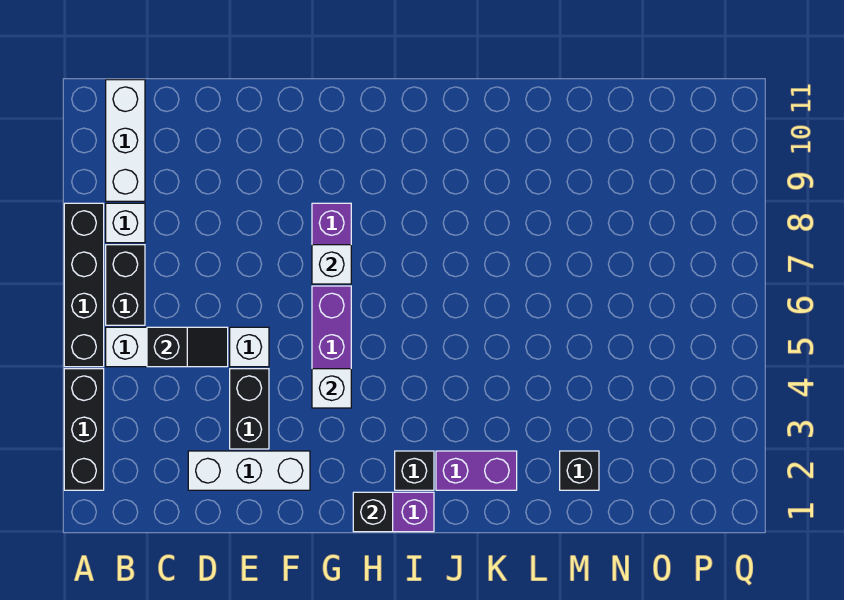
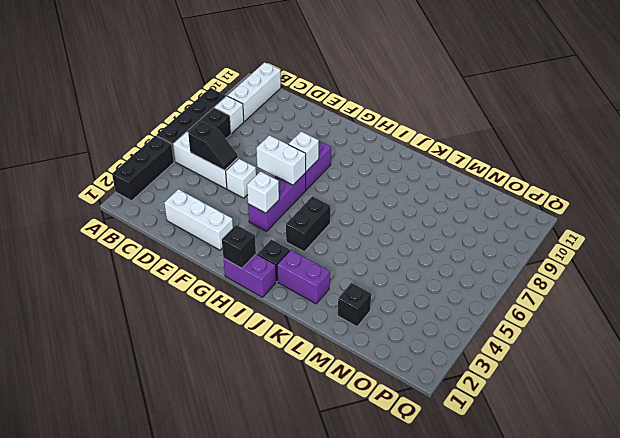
black brick E3:E4 level 1 -> black brick I4:I5 level 1
none -> white brick F6:G6 level 2

